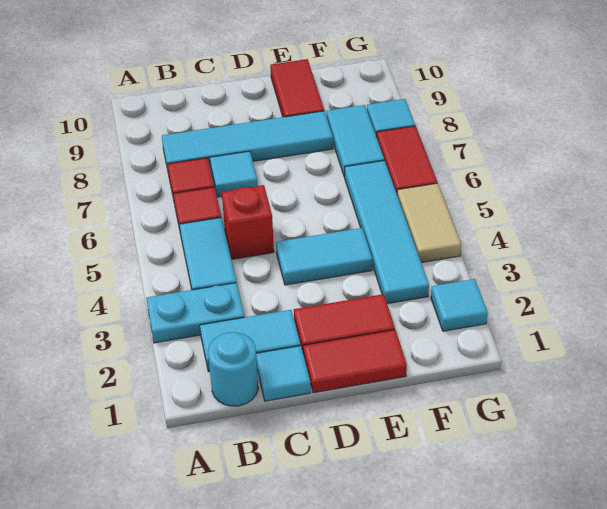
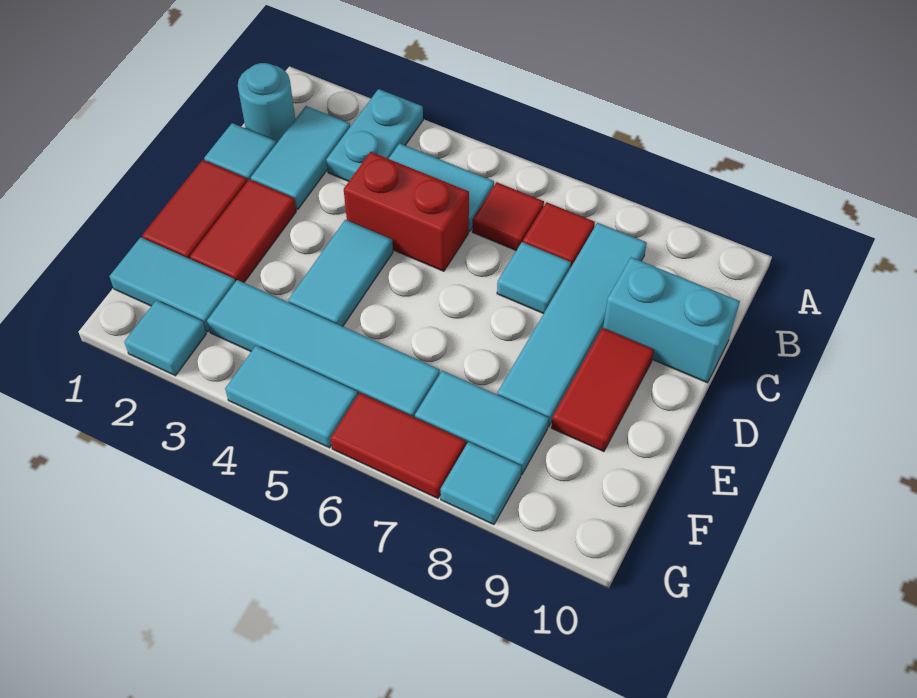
red brick C5 level 1 -> red brick C4:C5 level 1
none -> cyan brick C9:C10 level 1
red tile E9:E10 level 1 -> red tile D9:E9 level 1
none -> cyan tile F1:F2 level 1
tan tile G4:G5 level 1 -> cyan tile G4:G5 level 1

